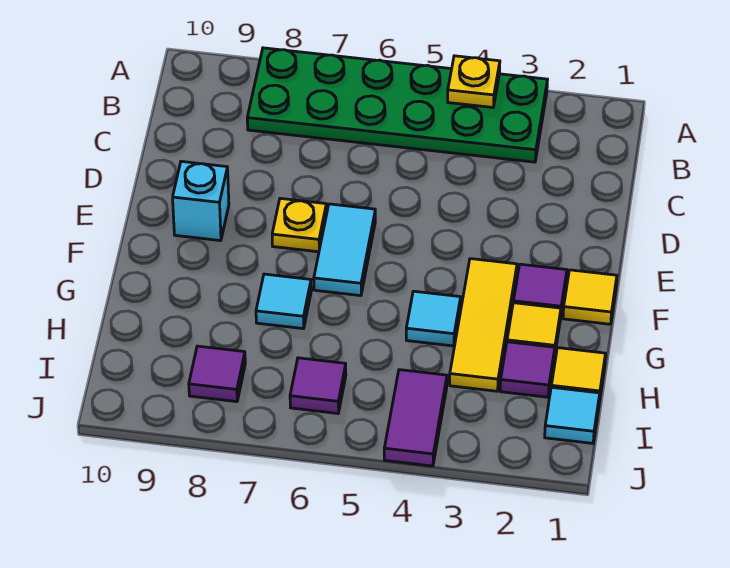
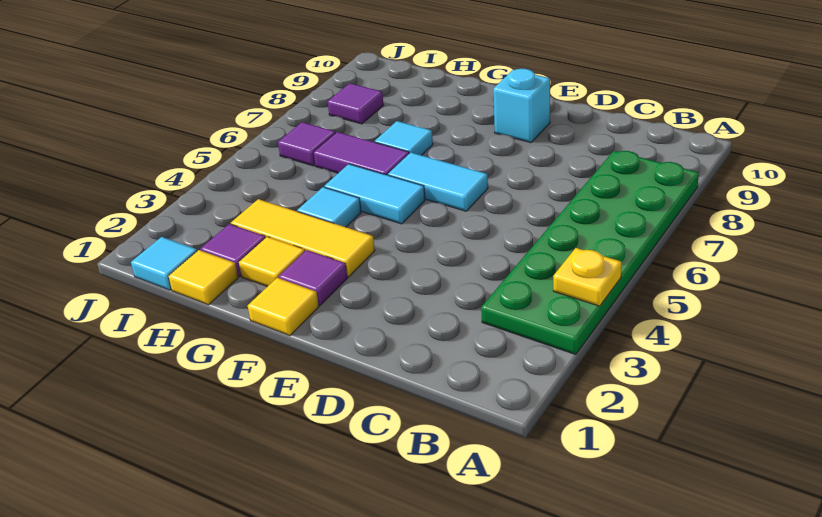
yellow plate E7 level 1 -> none
none -> cyan tile F5:G5 level 1
purple tile I4:J4 level 1 -> purple tile G6:H6 level 1

